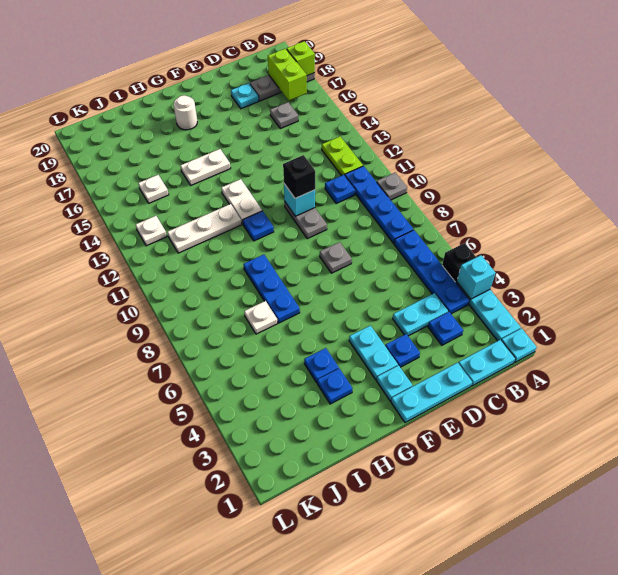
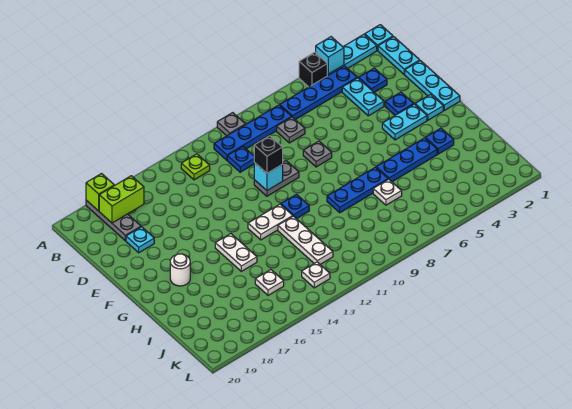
lime plate B12:B13 level 1 -> lime plate B13 level 1
grey plate C16 level 1 -> grey plate C8 level 1
blue plate H4 level 1 -> blue plate H4:H6 level 1

